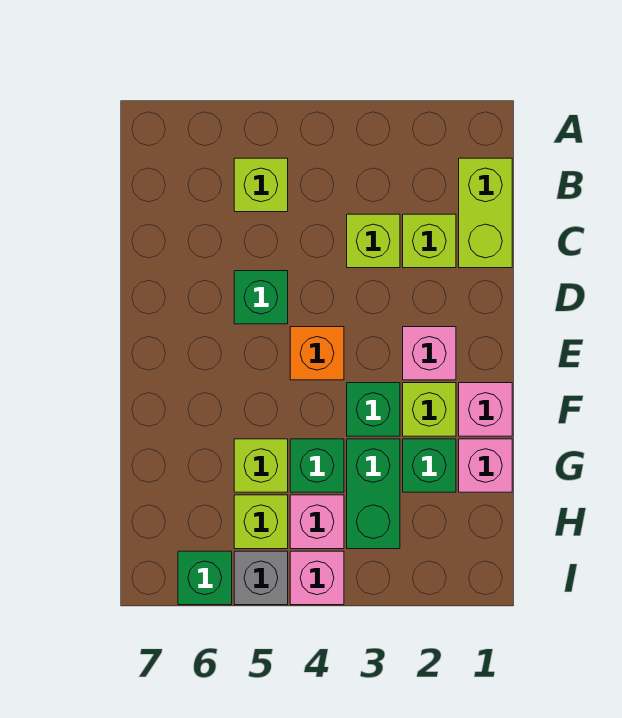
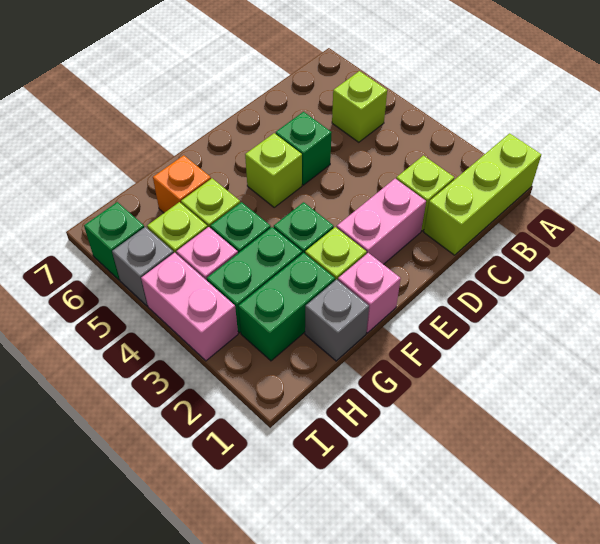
lime brick B1:C1 level 1 -> lime brick A1:C1 level 1
lime brick C3 level 1 -> lime brick E5 level 1
pink brick E2 level 1 -> pink brick D2:E2 level 1
orange brick E4 level 1 -> orange brick G6 level 1
pink brick G1 level 1 -> grey brick G1 level 1
green brick G2 level 1 -> green brick G2:H2 level 1
pink brick I4 level 1 -> pink brick I3:I4 level 1

